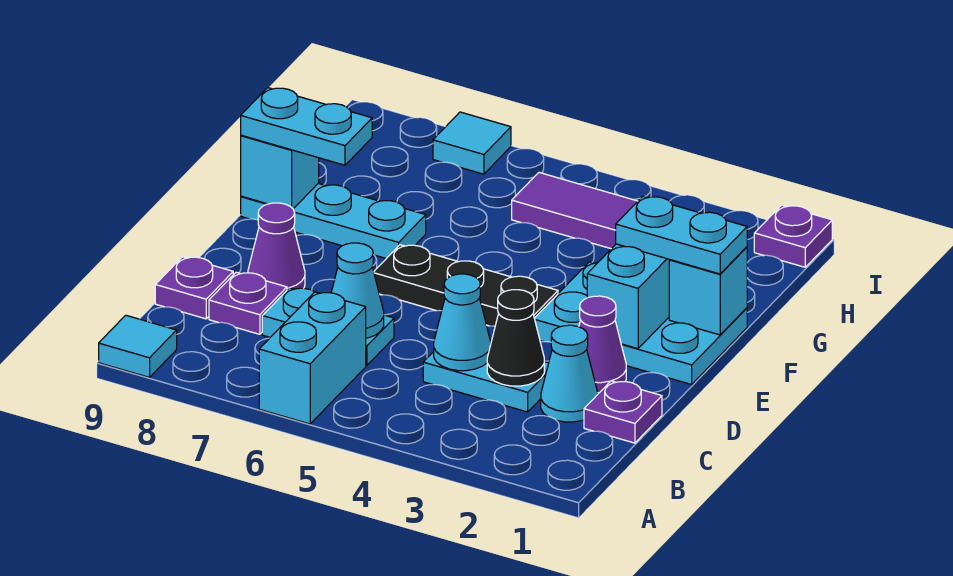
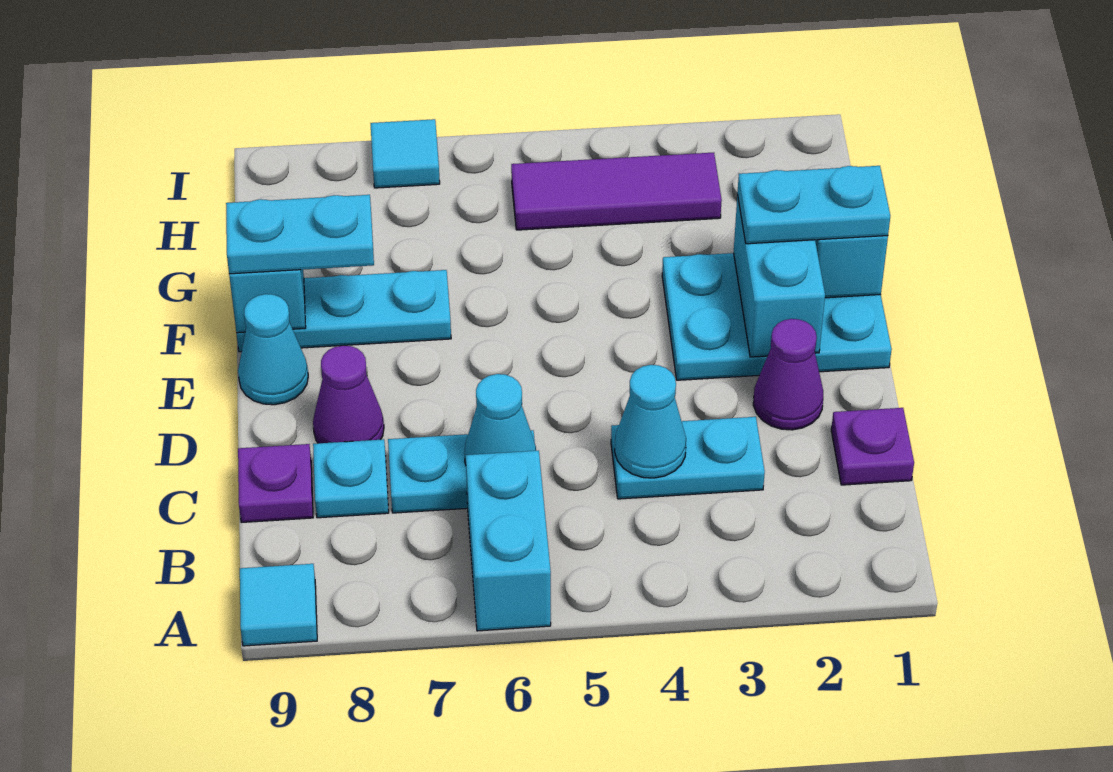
cyan cone C2 level 1 -> cyan cone E9 level 1
black cone C3 level 2 -> none
purple plate C8 level 1 -> cyan plate C8 level 1
black plate E4:E6 level 1 -> none
purple plate I1 level 1 -> none

